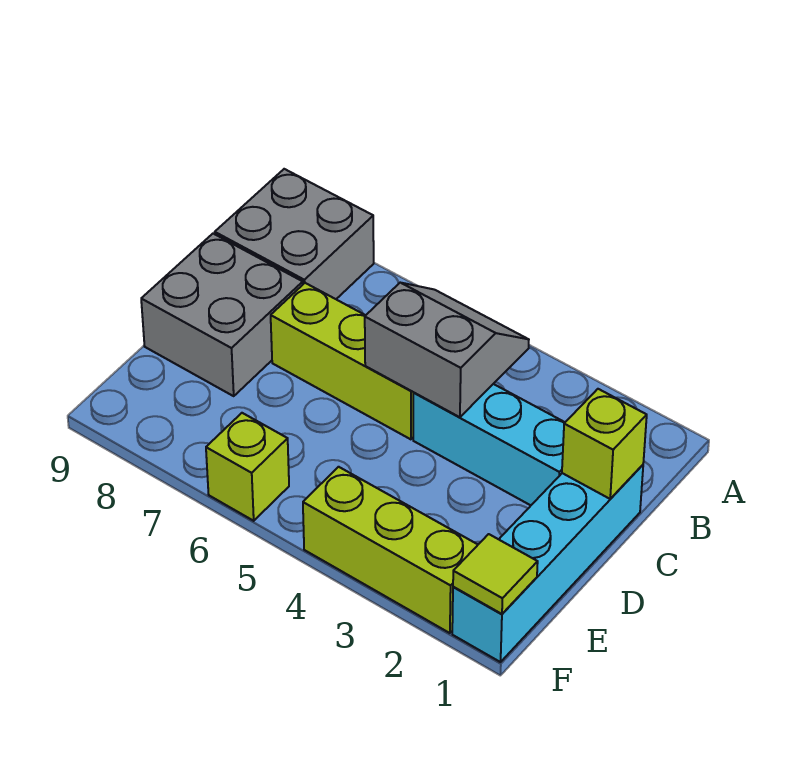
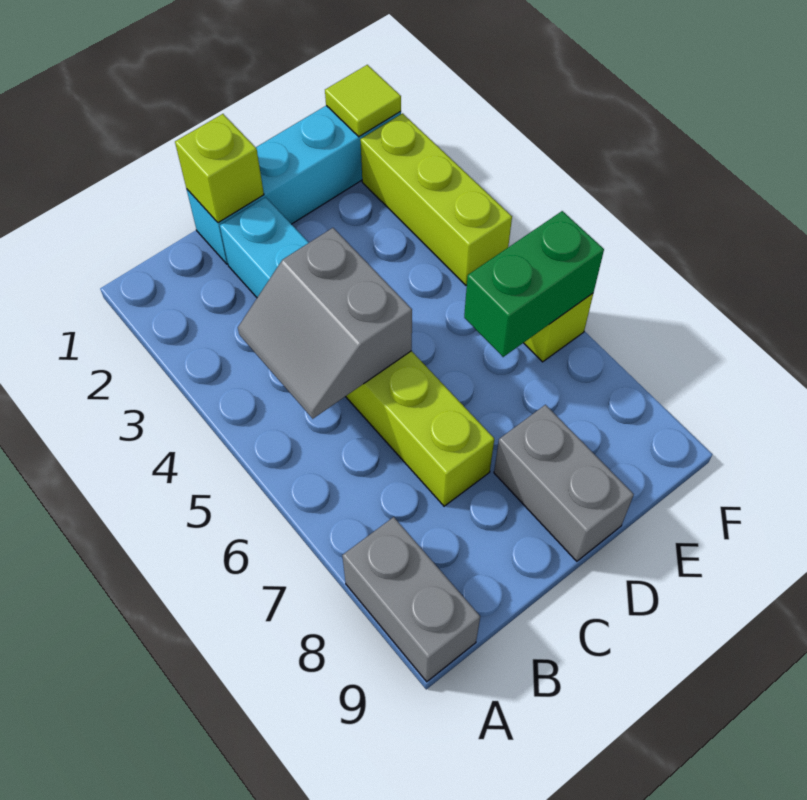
grey brick A8:B9 level 1 -> grey brick A8:A9 level 1
grey brick C8:D9 level 1 -> grey brick D8:D9 level 1
none -> green brick E6:F6 level 2

